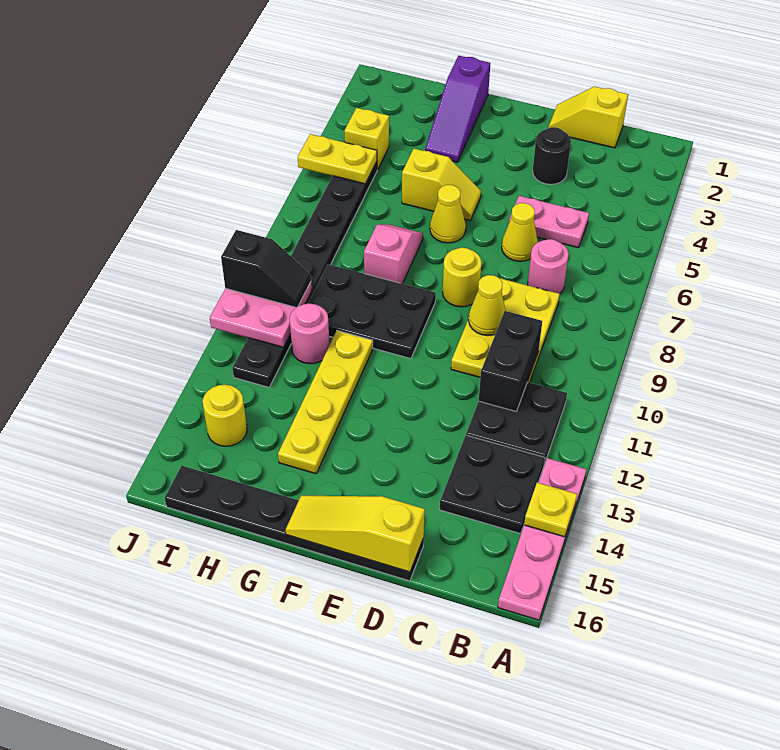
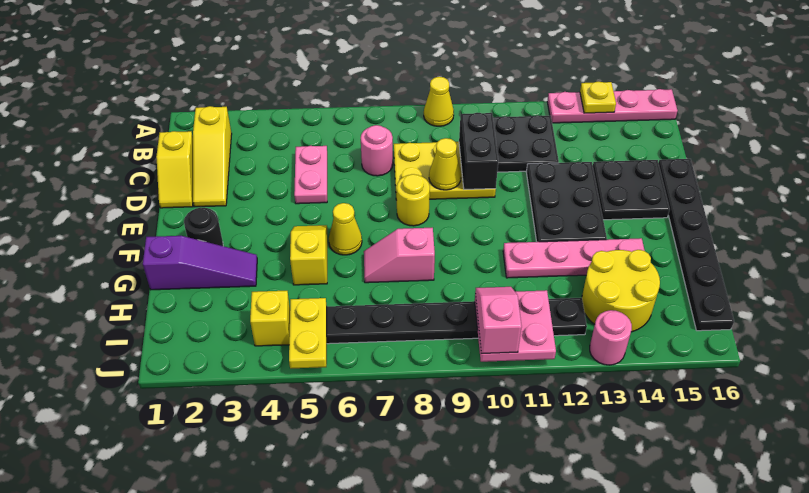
black plate B13:C14 level 1 -> black plate D14:E15 level 1
black brick C10:C11 level 2 -> black brick C10:D10 level 2
black round brick D3 level 1 -> black round brick F2 level 1
yellow cone D6 level 1 -> yellow cone A9 level 1
yellow slope D16:F16 level 2 top D -> yellow slope B2:D2 level 1 top B
black plate F9:H10 level 1 -> black plate D12:F13 level 1
yellow plate G11:G14 level 1 -> pink plate G11:G14 level 1
pink round brick H11 level 1 -> pink round brick J13 level 1
black slope I10:J10 level 3 top J -> pink slope I10:J10 level 3 top J
yellow round brick I14 level 1 -> yellow round brick H13:I14 level 1

